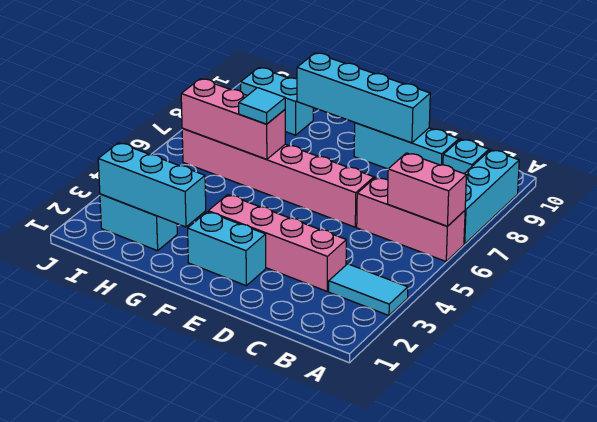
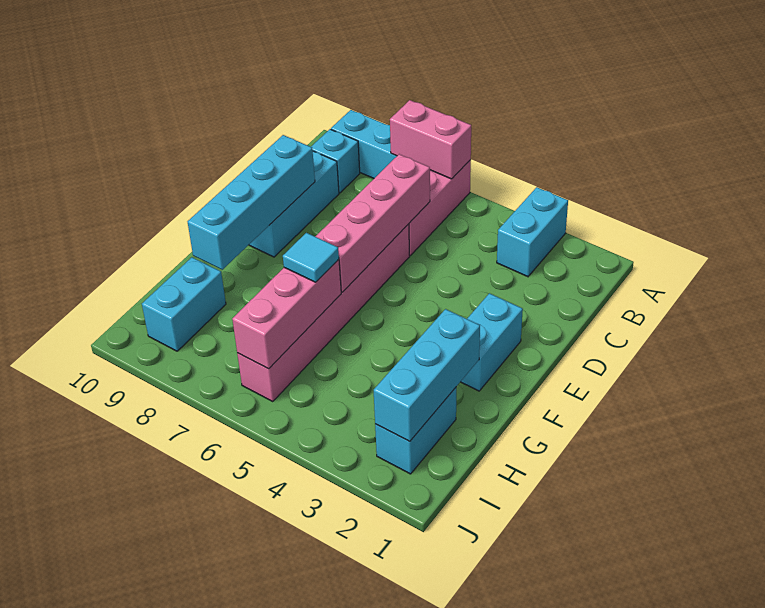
cyan tile A3:B3 level 1 -> cyan brick A3:B3 level 1
pink brick A6:B6 level 2 -> pink brick A6:A7 level 2
pink brick C3:F3 level 1 -> pink brick C6:F6 level 2

